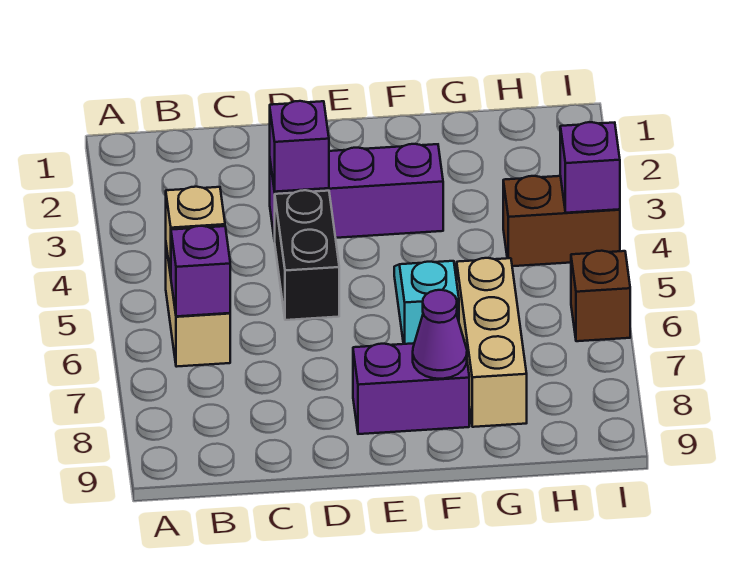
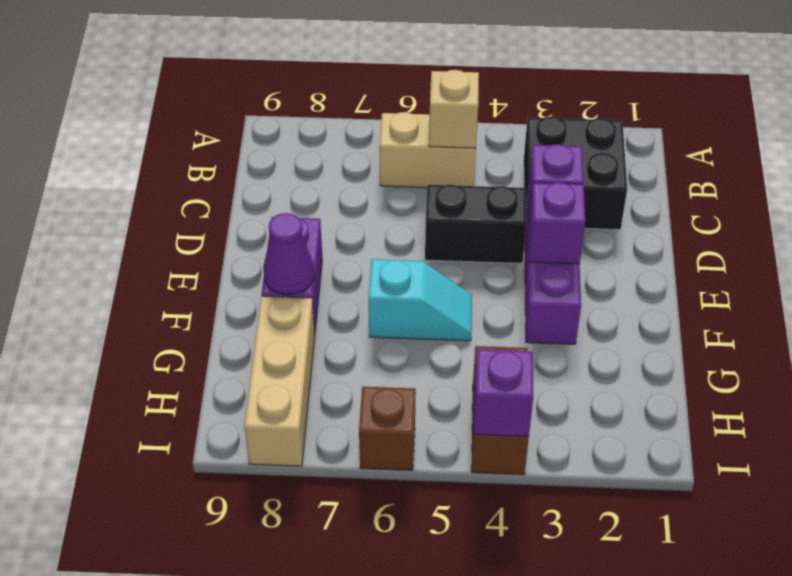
none -> black brick B2:C3 level 1
purple brick B6 level 2 -> purple brick E3 level 2
tan brick G6:G8 level 1 -> tan brick G8:I8 level 1

